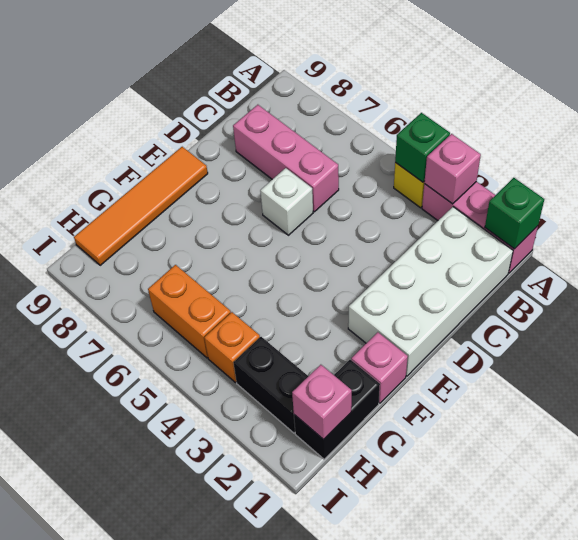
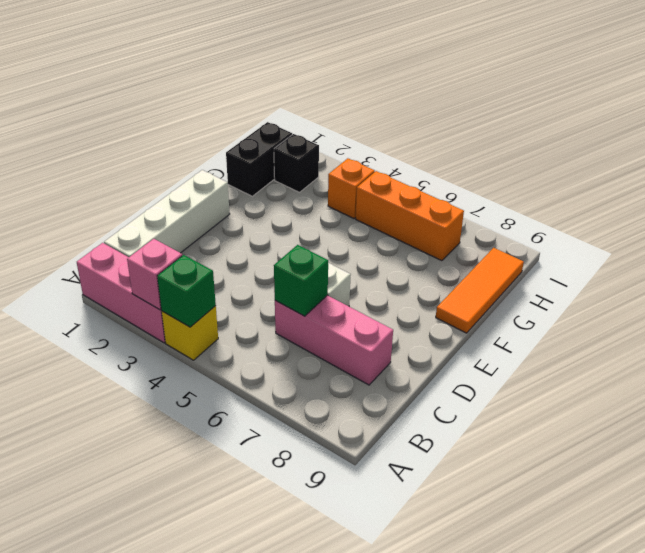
green brick A1 level 2 -> green brick C6 level 2
white brick B1:E2 level 1 -> white brick B1:E1 level 1
orange tile E9:H9 level 1 -> orange tile F9:H9 level 1
pink brick F1 level 1 -> none
pink brick H1 level 2 -> none
black brick H2:H3 level 1 -> black brick H2 level 1
orange brick H5:H6 level 1 -> orange brick H5:H7 level 1

